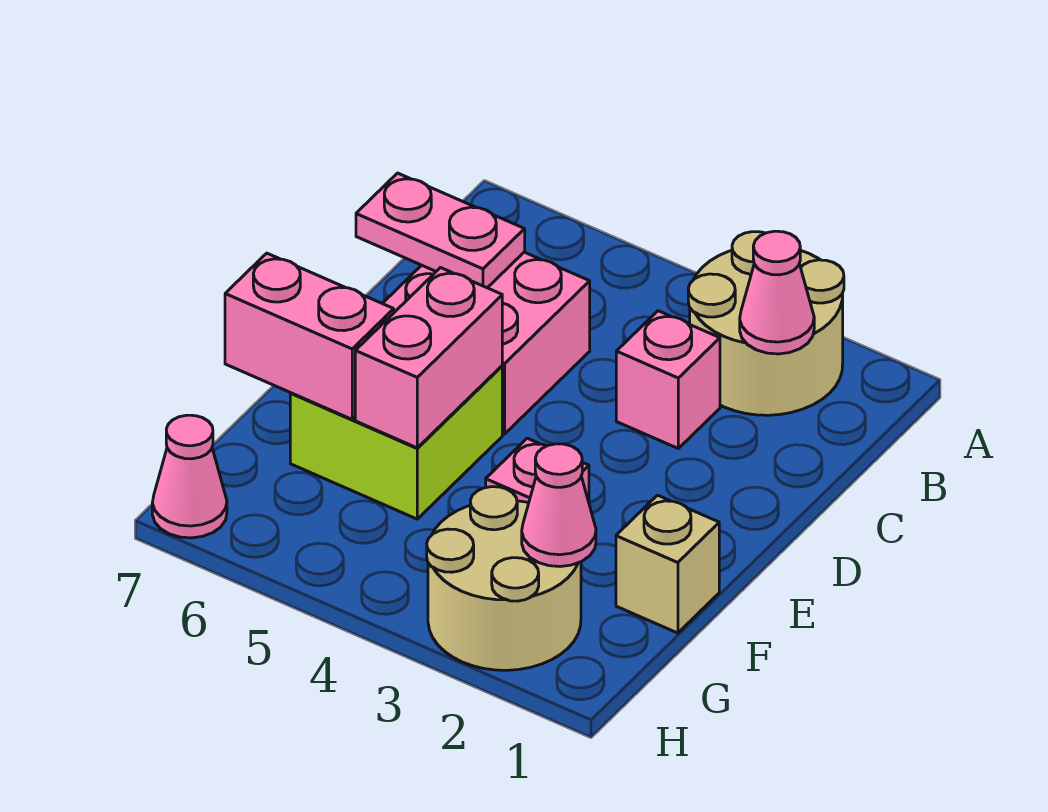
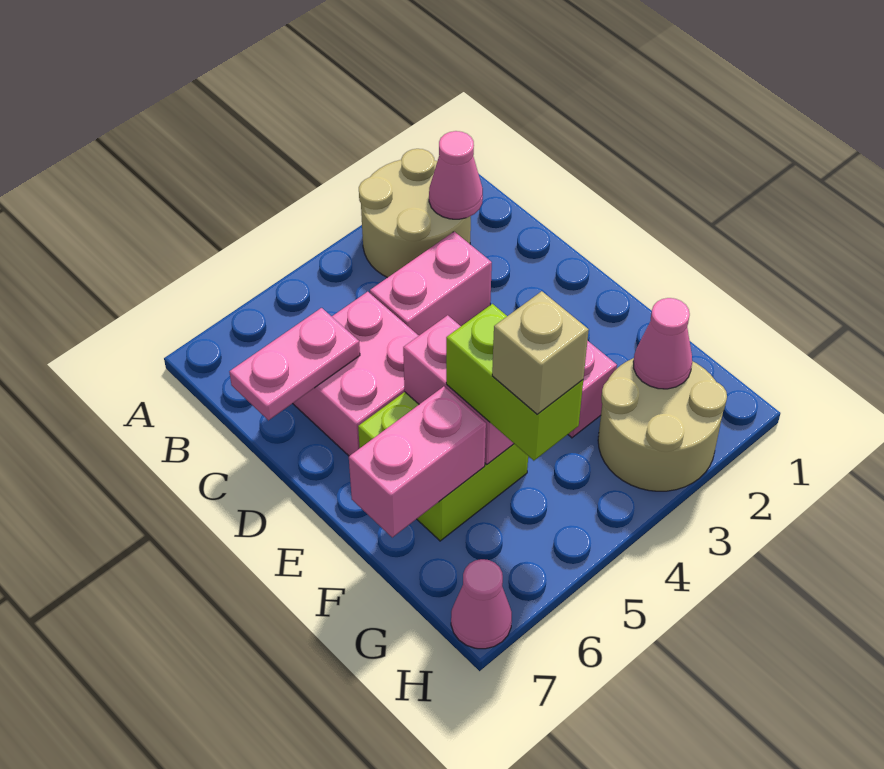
pink brick C3 level 1 -> pink brick C3:C4 level 1
tan brick F1 level 1 -> tan brick G5 level 4
none -> lime brick F5:G5 level 3

